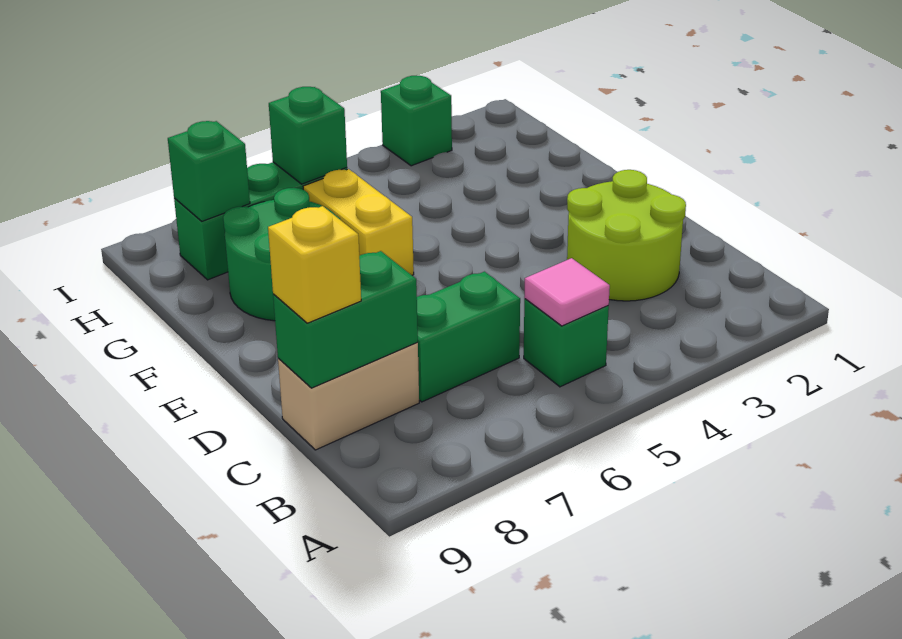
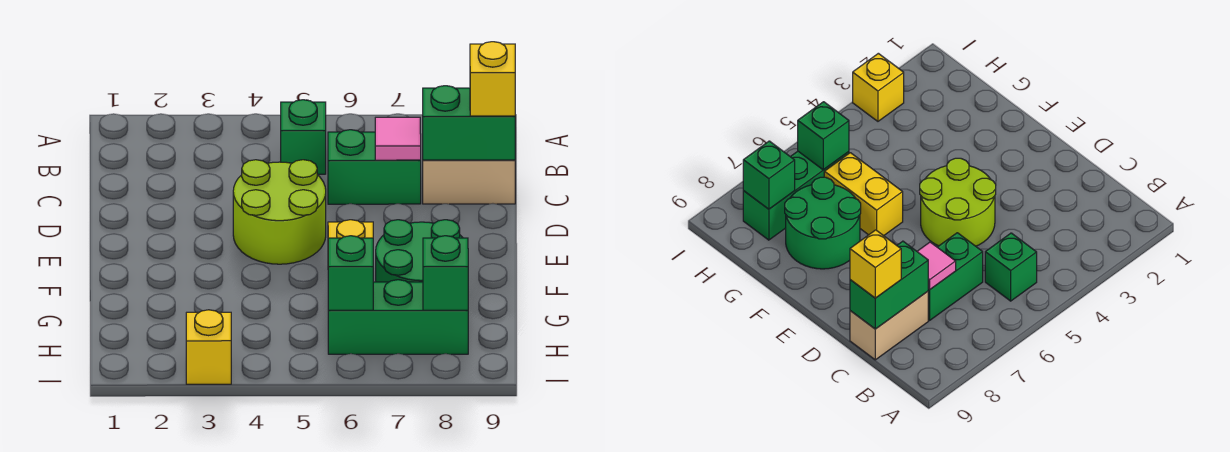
pink tile B5 level 2 -> pink tile C7 level 2
lime round brick C2:D3 level 1 -> lime round brick D4:E5 level 1
green brick I3 level 1 -> yellow brick I3 level 1

